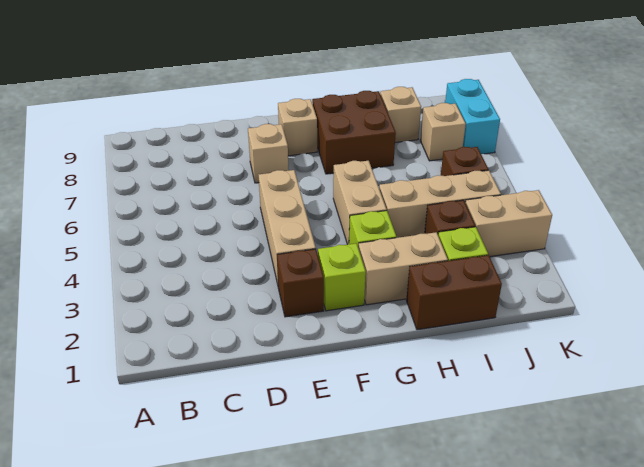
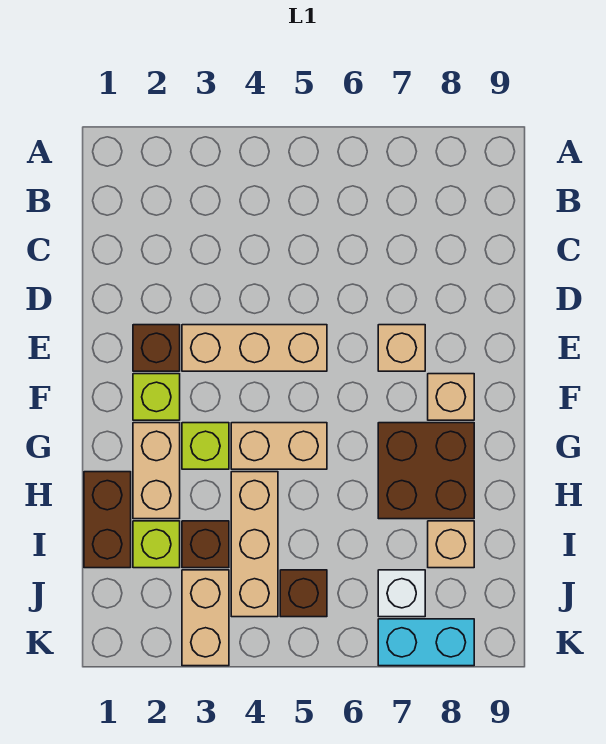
tan brick J7 level 1 -> white brick J7 level 1

